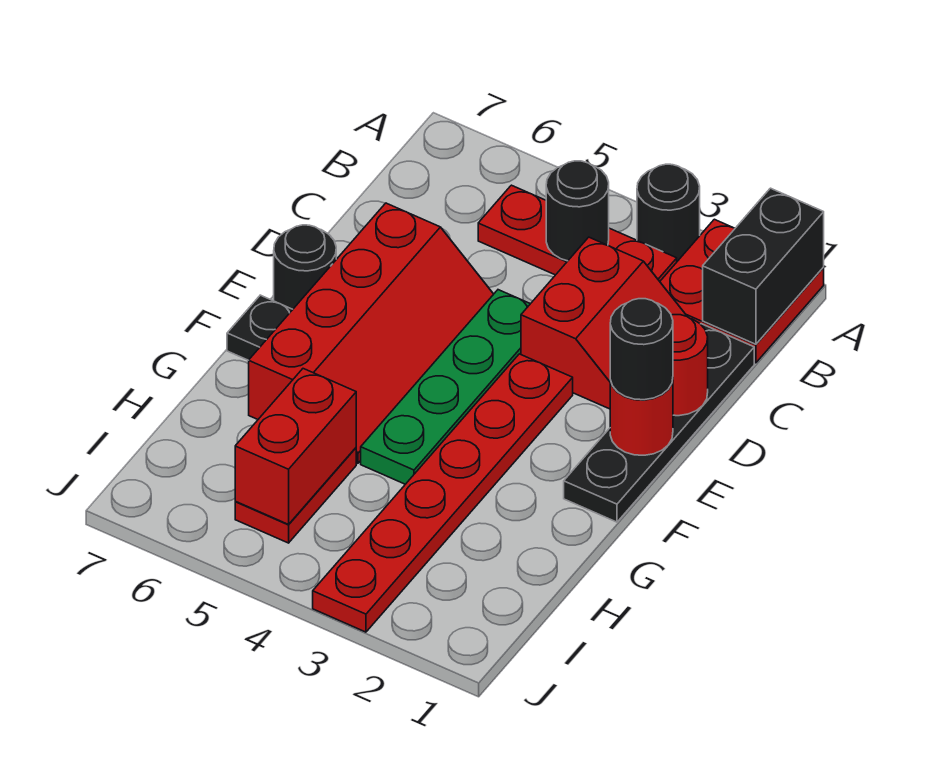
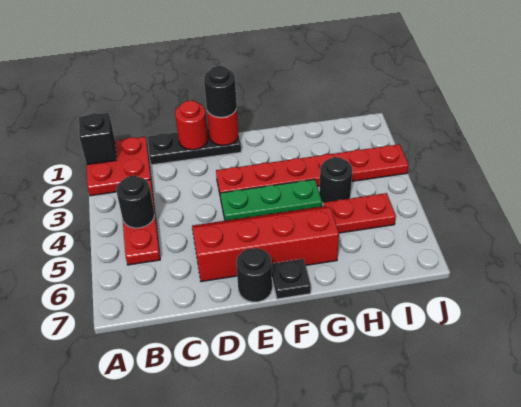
black brick A1:B1 level 2 -> black brick A1 level 2
black round brick A3 level 1 -> black round brick H4 level 1
black plate C1:F1 level 1 -> black plate C1:E1 level 1
red slope C2:D3 level 1 top 3 -> none
green plate D4:G4 level 1 -> green plate E4:G4 level 1
red brick H5:I5 level 2 -> none

